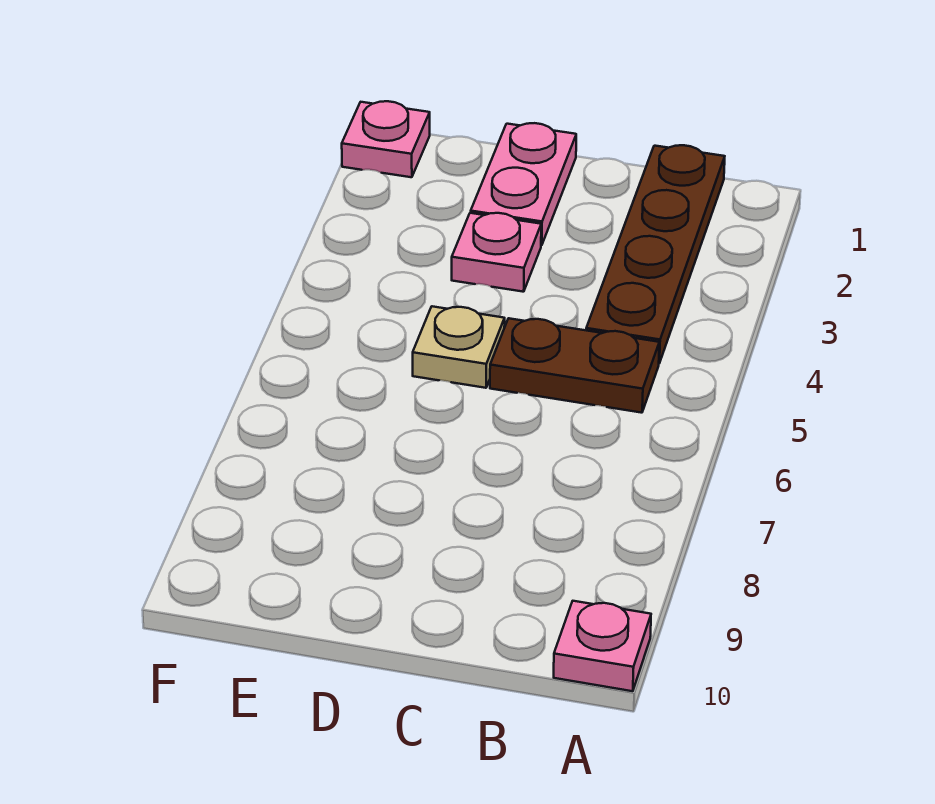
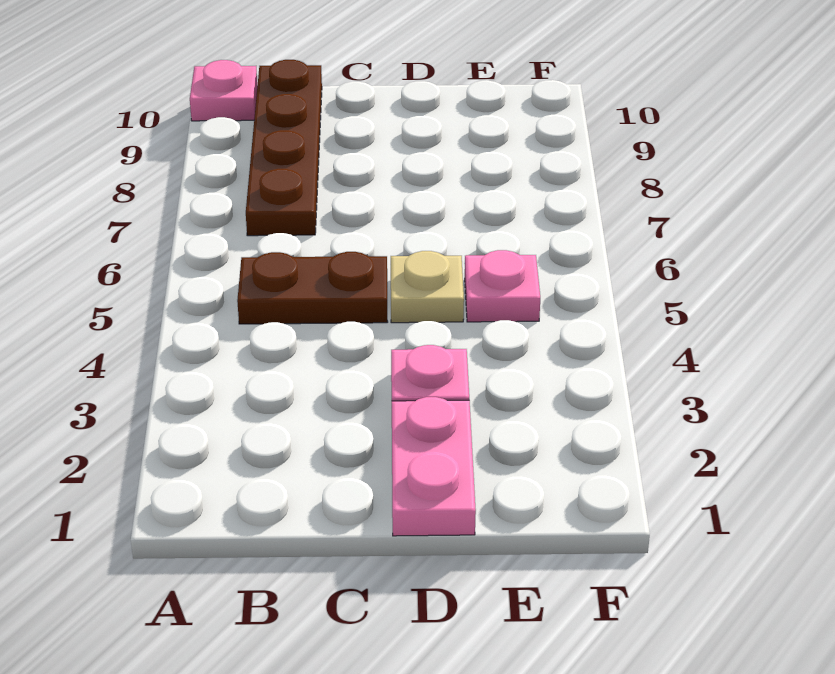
brown plate B1:B4 level 1 -> brown plate B7:B10 level 1
pink plate F1 level 1 -> pink plate E5 level 1

